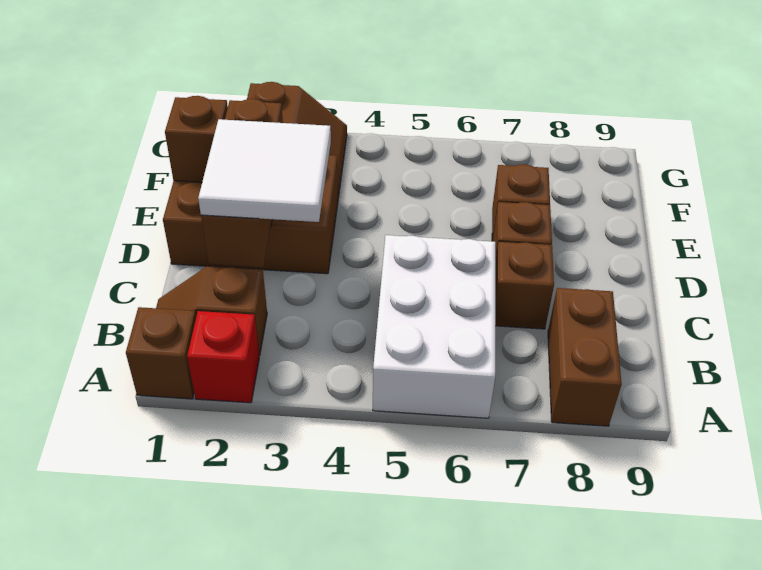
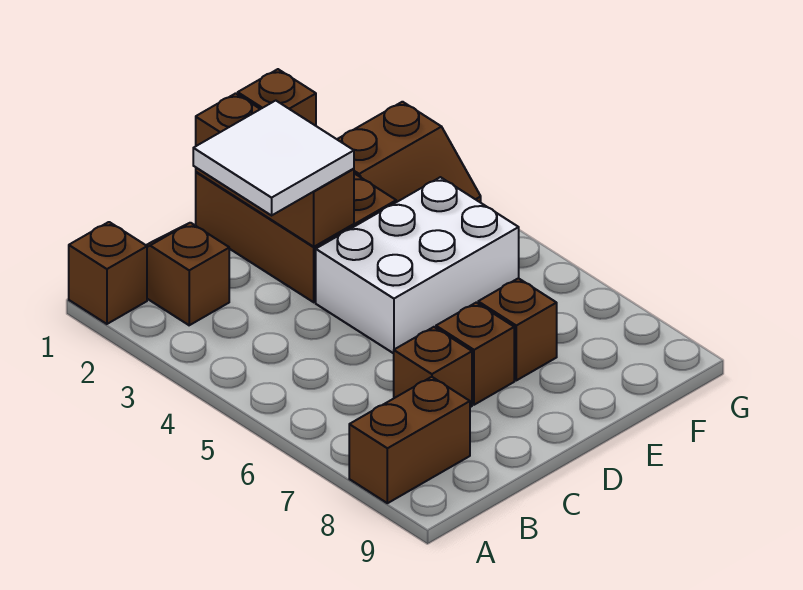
red brick A2 level 1 -> none
white brick A5:C6 level 1 -> white brick D4:F5 level 1
brown brick C2:E2 level 2 -> brown brick D1:D3 level 2

